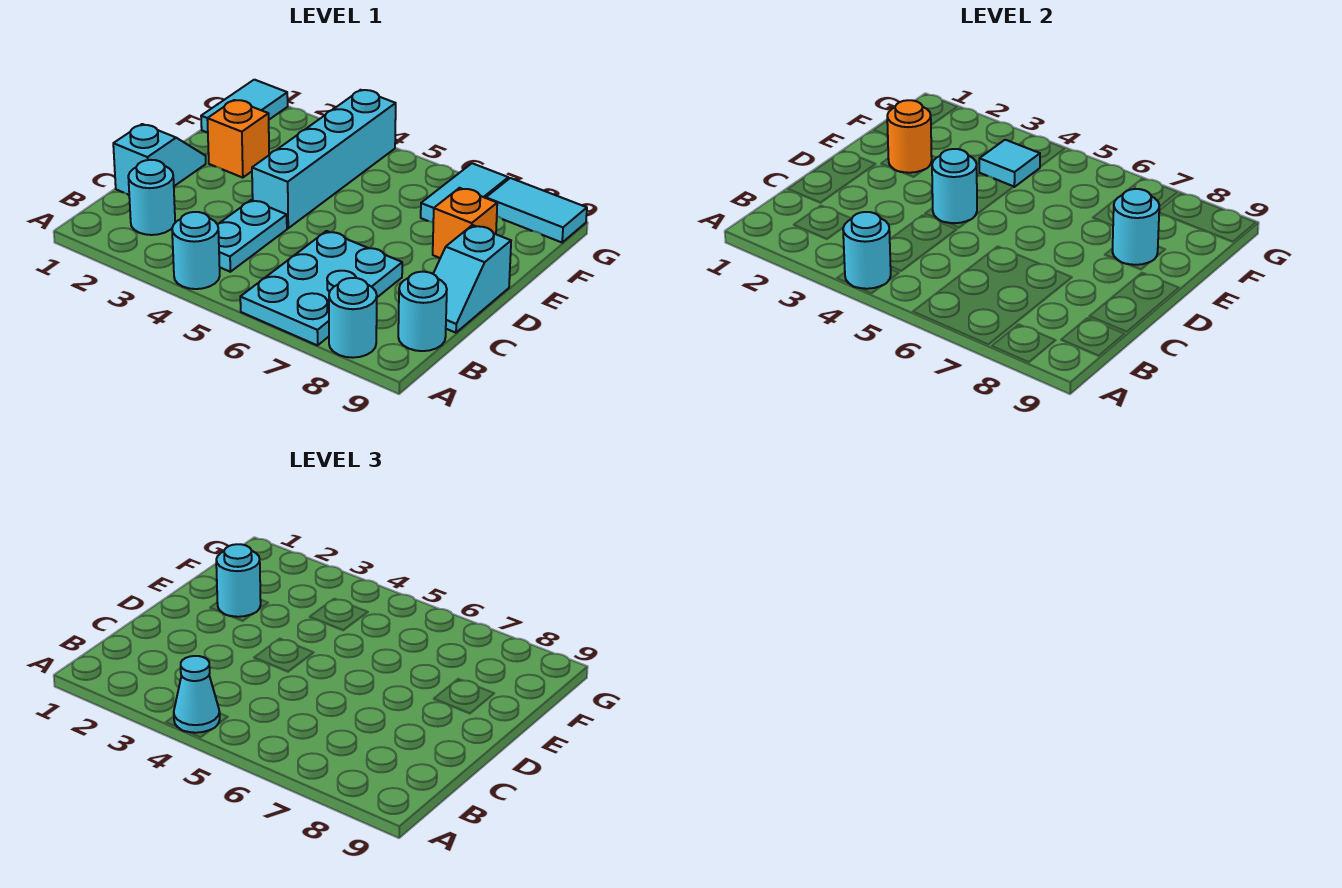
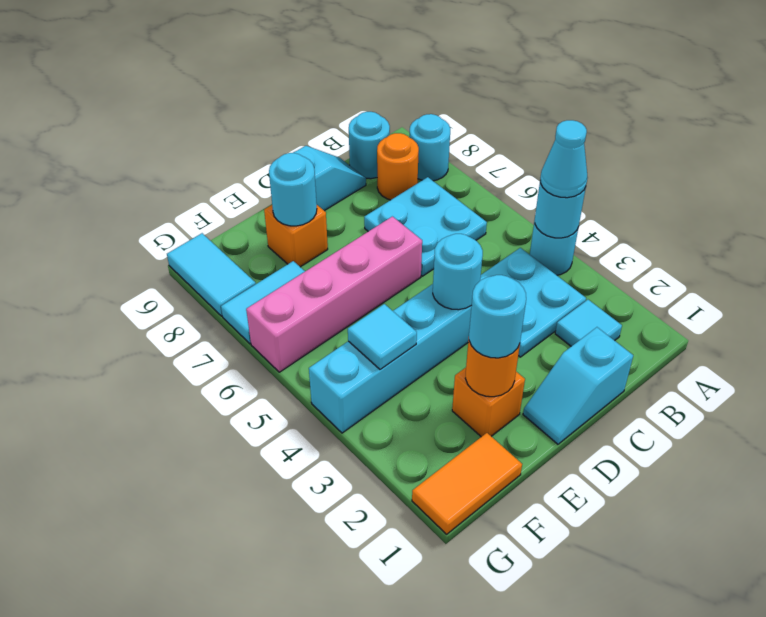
cyan plate A6:C7 level 1 -> cyan plate B6:C7 level 1
cyan round brick B2 level 1 -> cyan tile B2 level 1
cyan plate B4:C4 level 1 -> cyan plate B3:C4 level 1
none -> orange round brick B8 level 1
none -> pink brick D6:G6 level 1
cyan tile F1:G1 level 1 -> orange tile F1:G1 level 1

